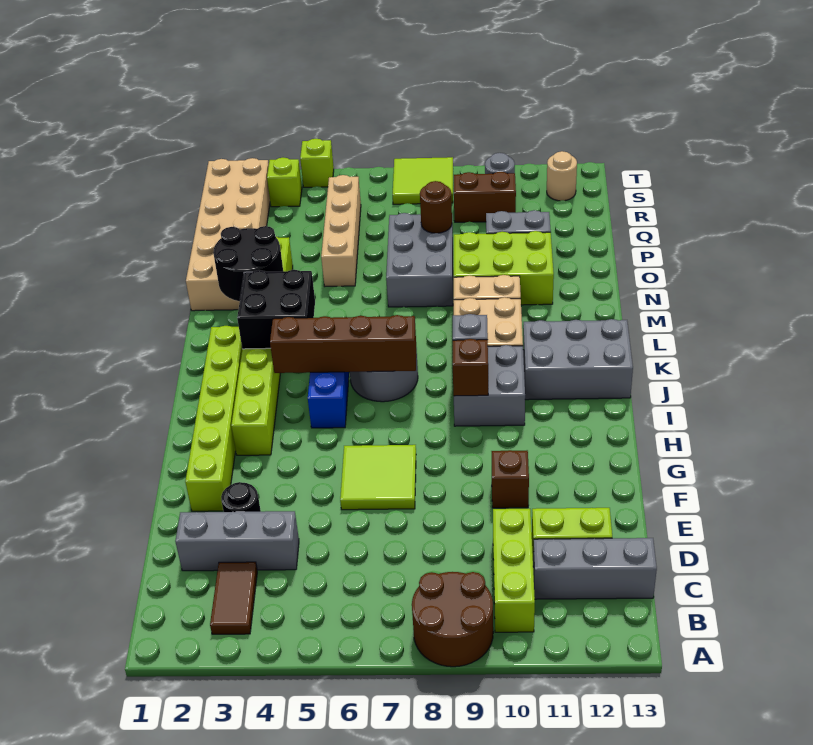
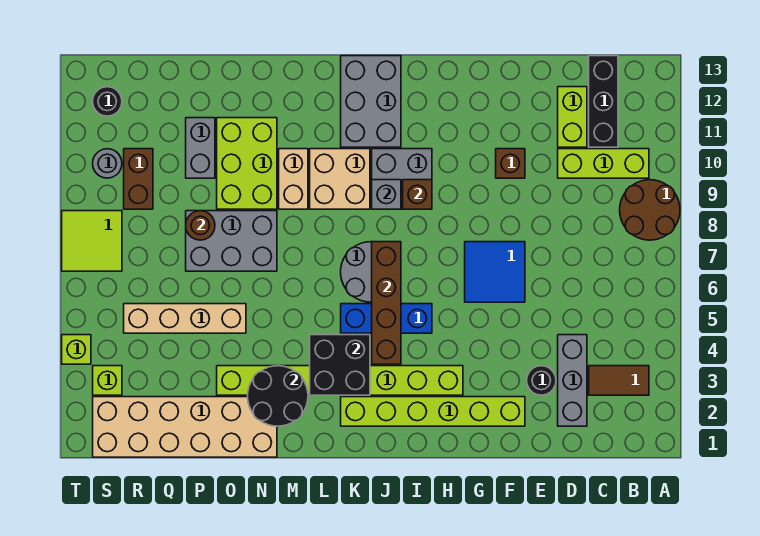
grey brick C11:C13 level 1 -> black brick C11:C13 level 1
lime tile F6:G7 level 1 -> blue tile F6:G7 level 1
tan round brick S12 level 1 -> black round brick S12 level 1

